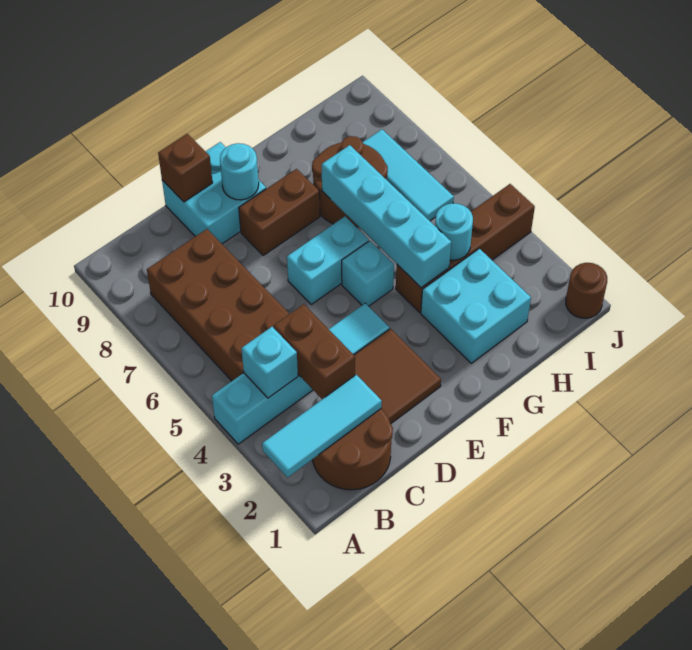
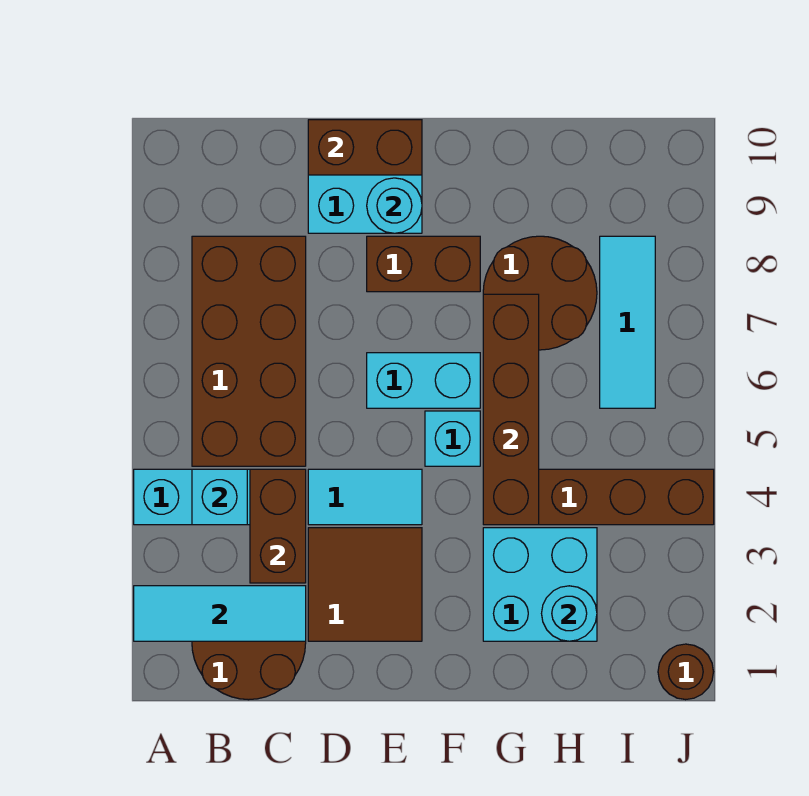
brown brick D10 level 2 -> brown brick D10:E10 level 2
cyan brick G4:G7 level 2 -> brown brick G4:G7 level 2
cyan round brick H4 level 2 -> cyan round brick H2 level 2

